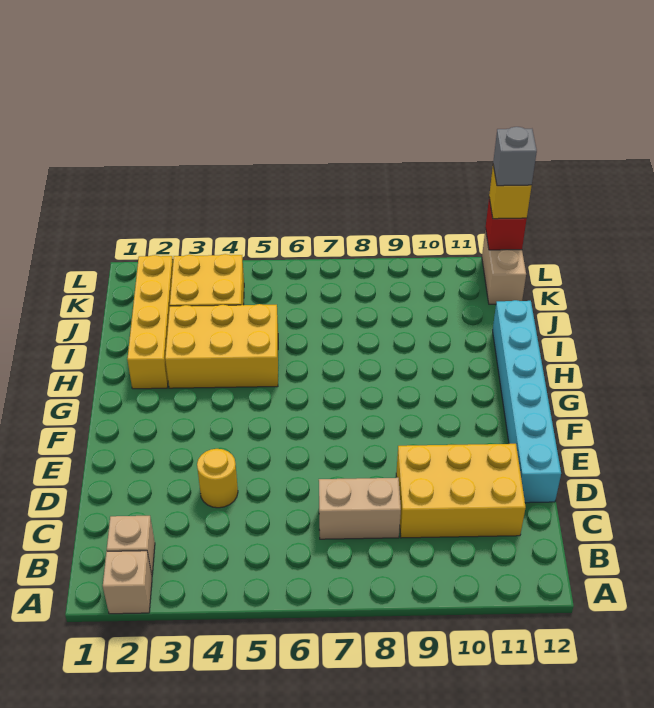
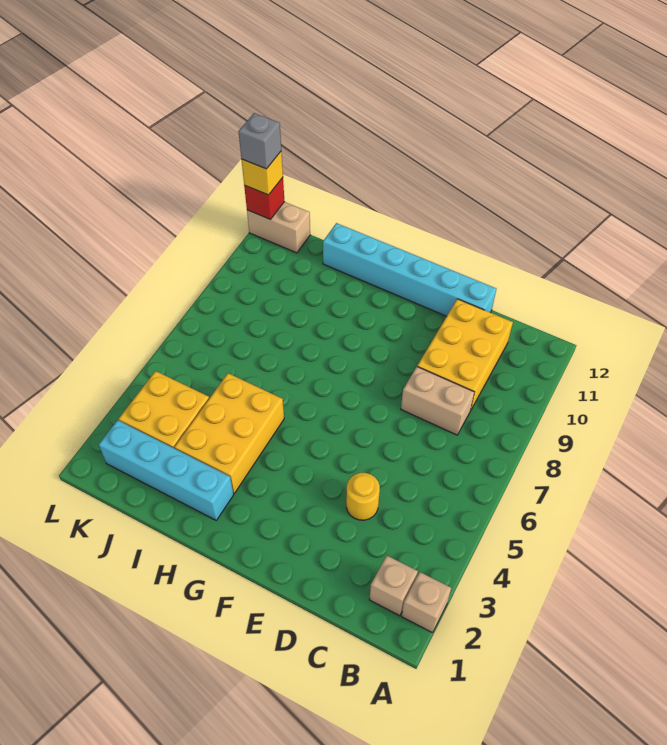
tan brick C7:C8 level 1 -> tan brick C8:D8 level 1
yellow brick H2:K2 level 1 -> cyan brick H2:K2 level 1

